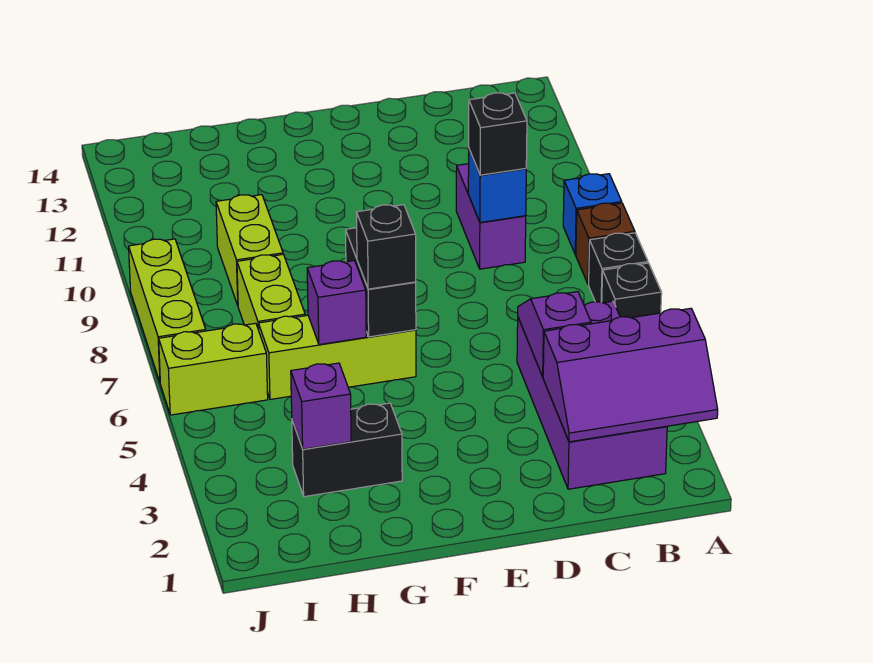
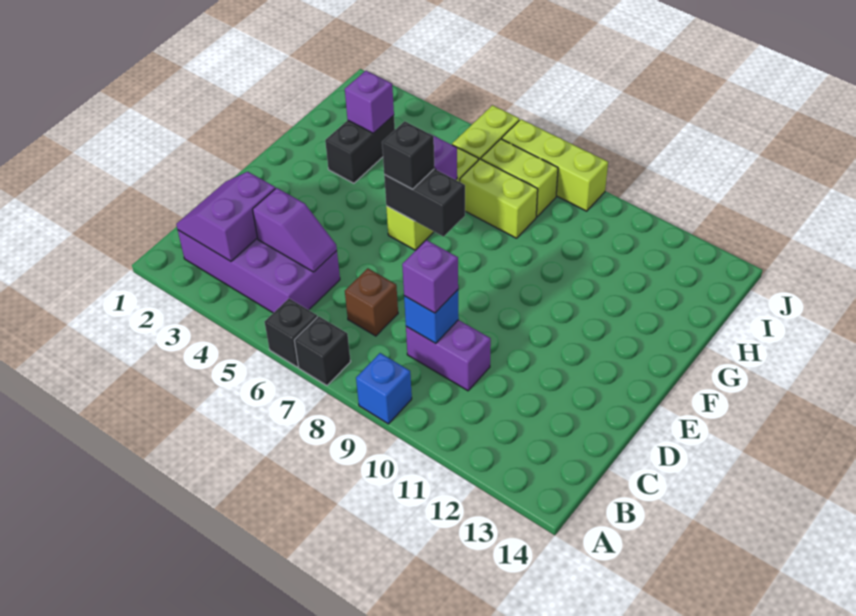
purple slope A2:C3 level 2 top 3 -> purple slope B2:C3 level 2 top 3
brown brick A8 level 1 -> brown brick C7 level 1
black brick C9 level 3 -> purple brick C9 level 3
lime brick H9:H10 level 1 -> lime brick I7:I8 level 1

